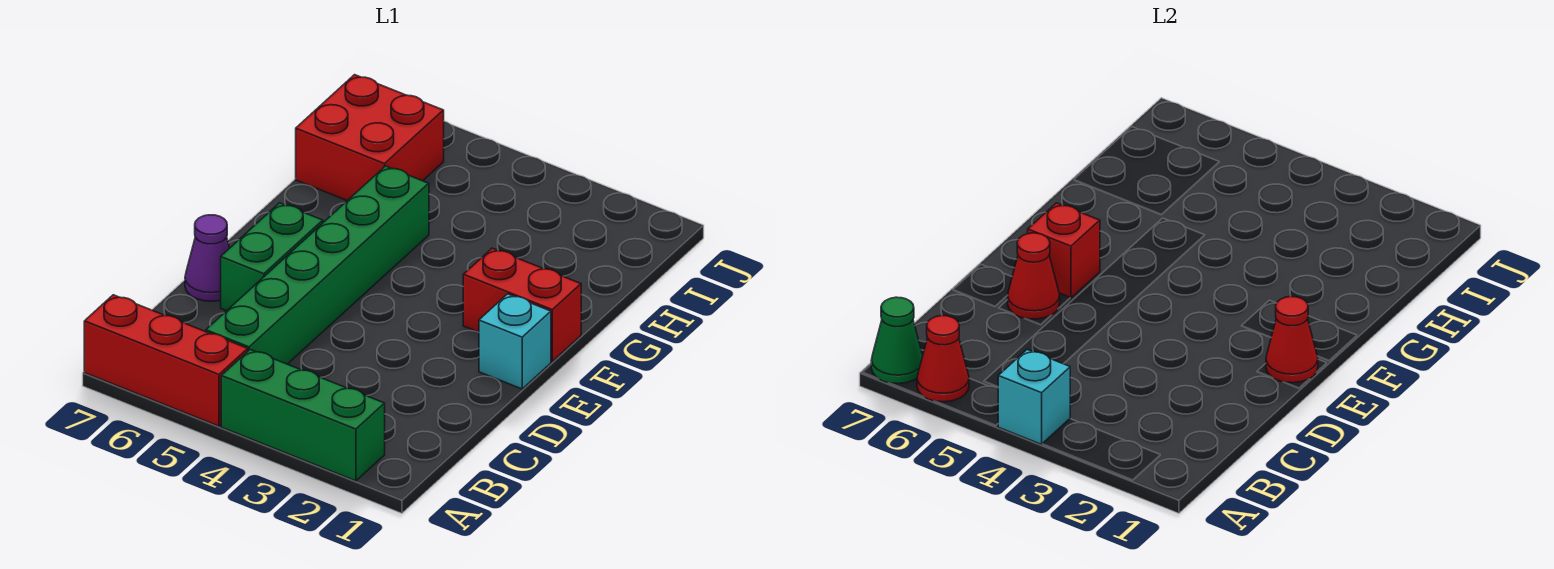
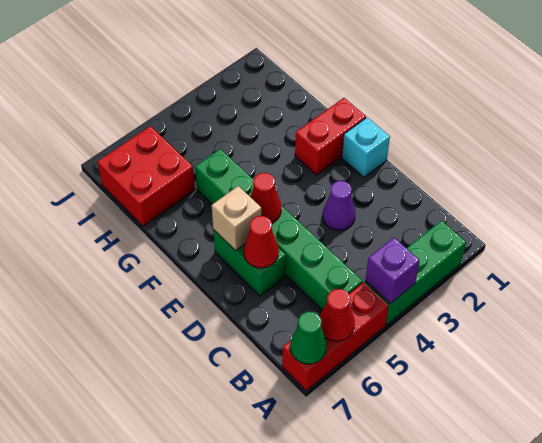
cyan brick A4 level 2 -> purple brick A4 level 2
purple cone D7 level 1 -> purple cone D3 level 1
red cone E1 level 2 -> red cone E5 level 2
red brick E6 level 2 -> tan brick E6 level 2

